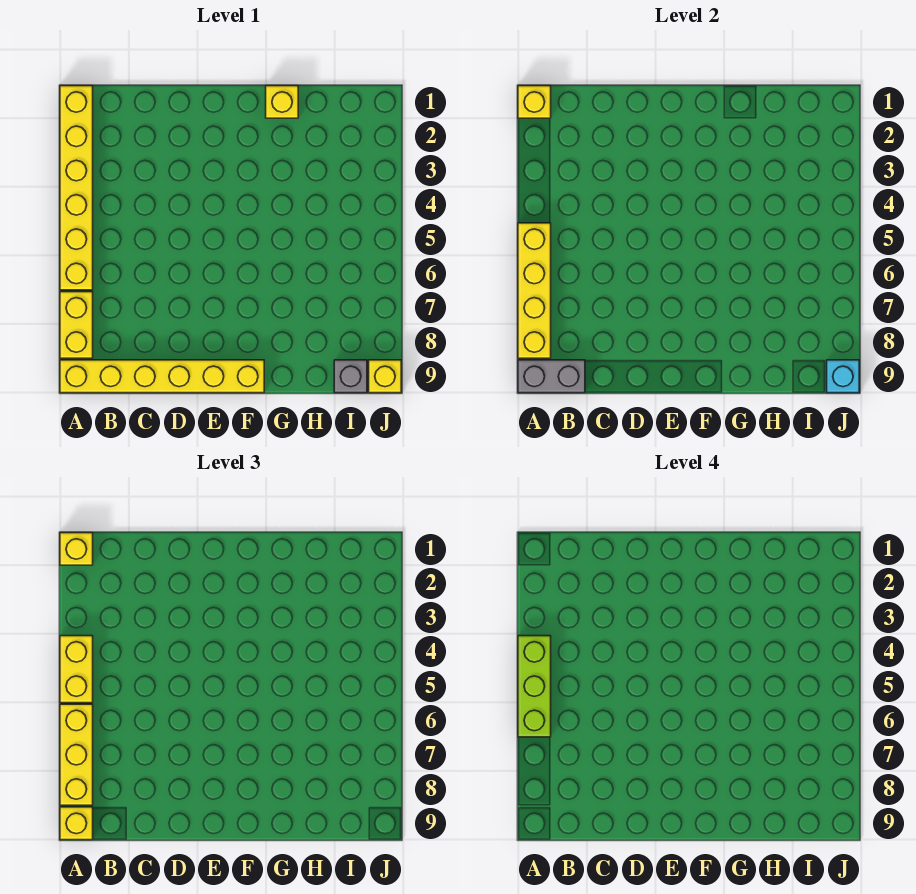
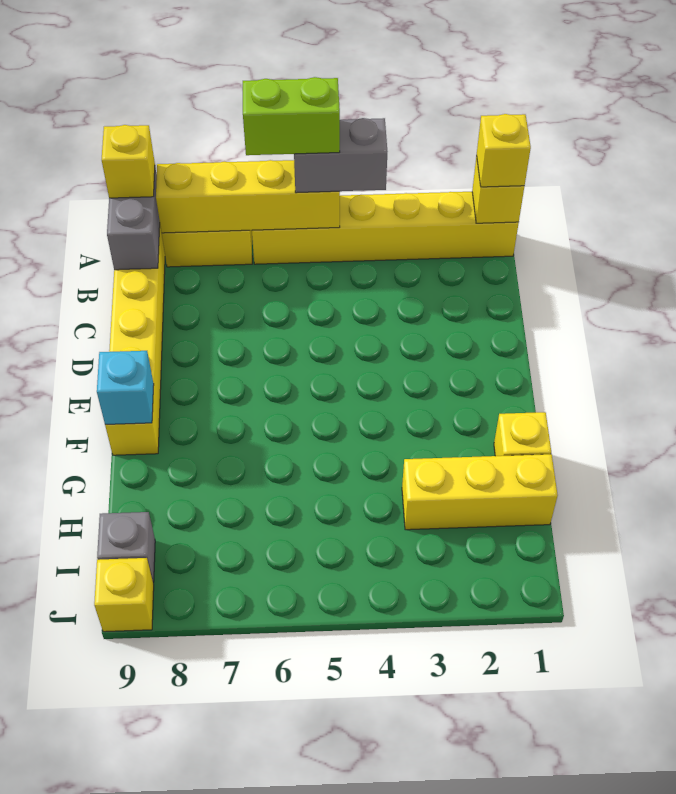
yellow brick A4:A5 level 3 -> grey brick A4:A5 level 3
lime brick A4:A6 level 4 -> lime brick A5:A6 level 4
yellow brick A6:A8 level 3 -> yellow brick H1:H3 level 1
cyan brick J9 level 2 -> cyan brick F9 level 2

